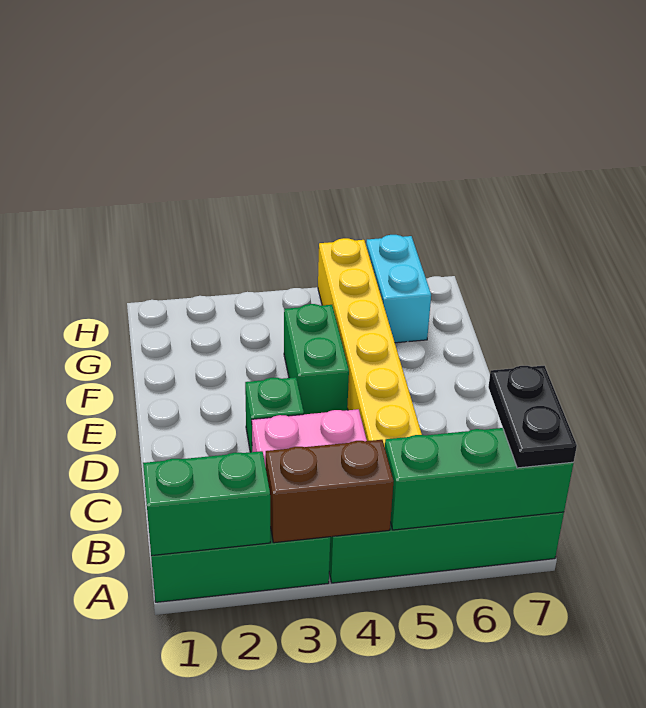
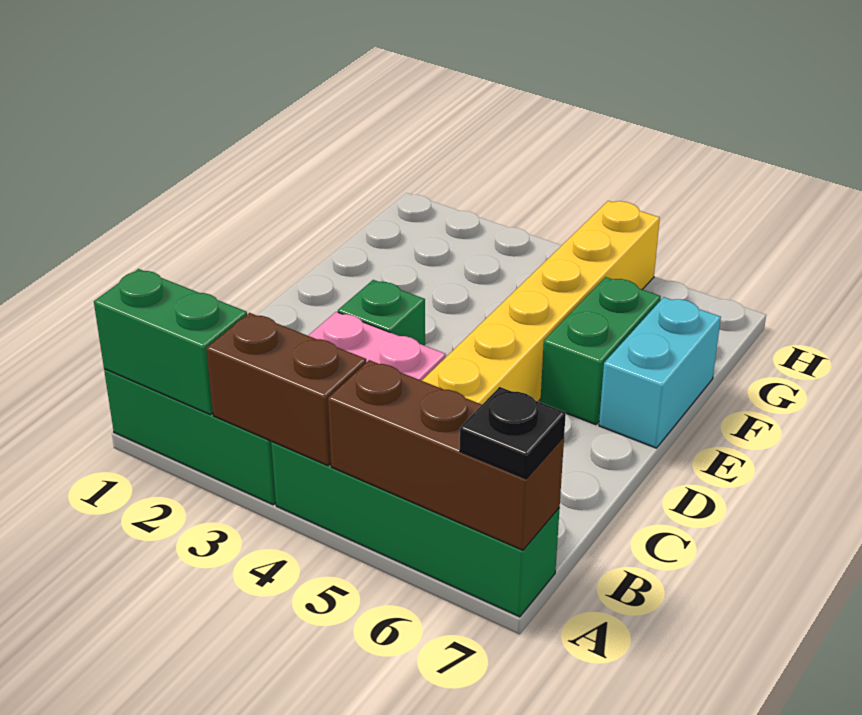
green brick A5:A7 level 2 -> brown brick A5:A7 level 2
black plate A7:B7 level 3 -> black plate A7 level 3
green brick E4:F4 level 1 -> green brick E6:F6 level 1
cyan brick G6:H6 level 1 -> cyan brick E7:F7 level 1

